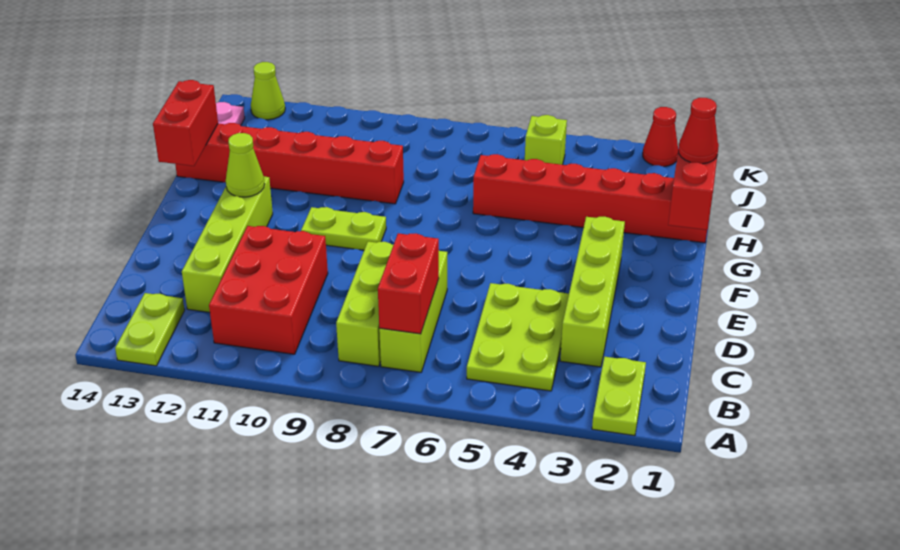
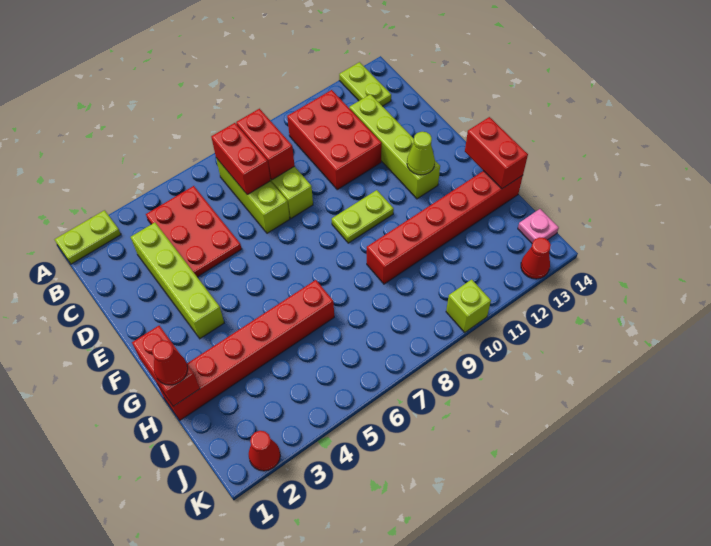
lime plate A2:B2 level 1 -> lime plate A1:A2 level 1
lime plate B4:D5 level 1 -> red plate B4:D5 level 1
none -> red brick B8:C8 level 2
lime brick J5 level 1 -> lime brick K10 level 1
lime cone K13 level 1 -> red cone K13 level 1

